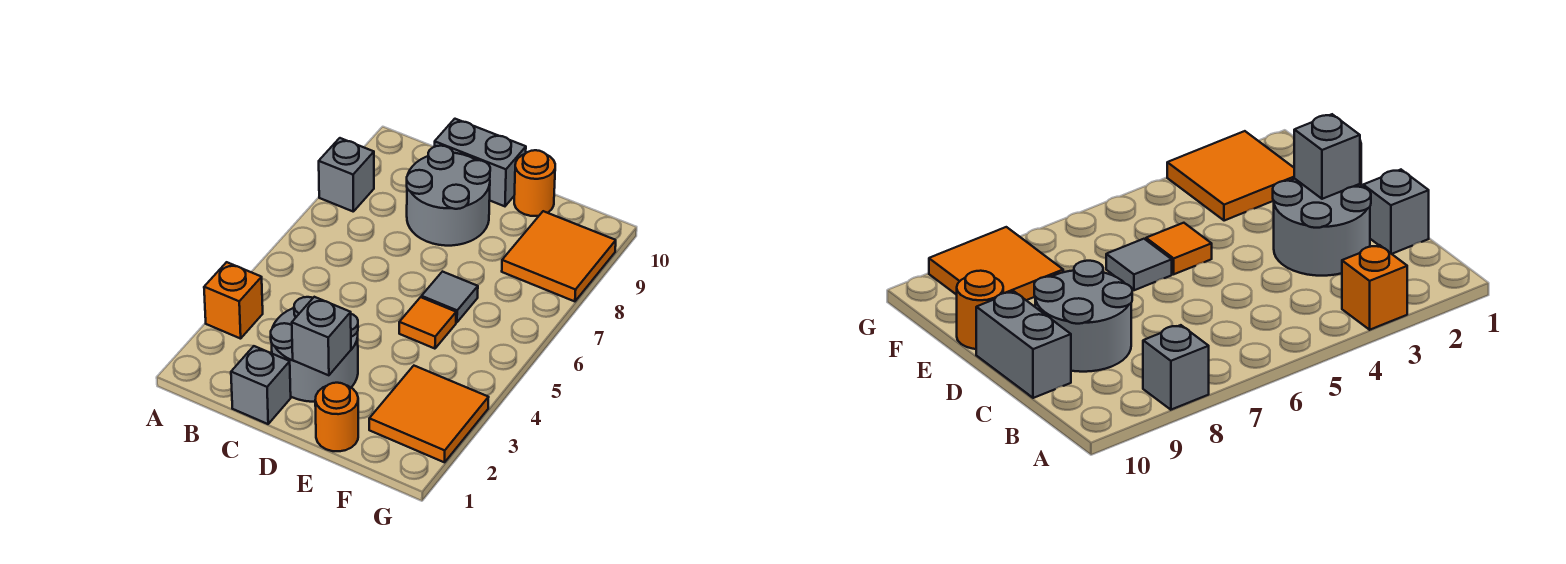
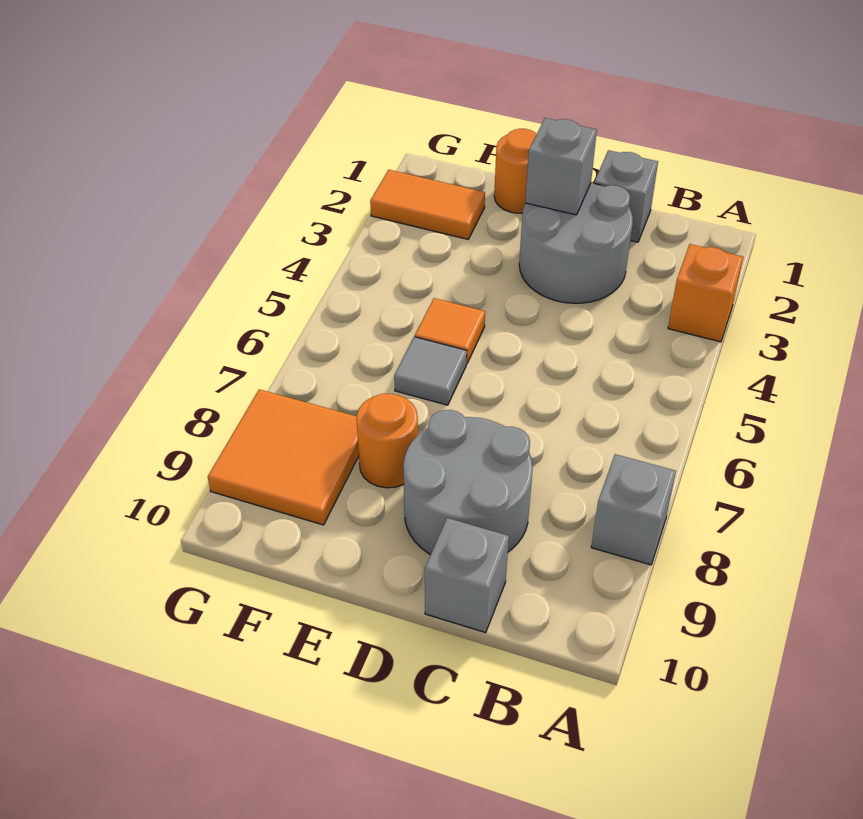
grey brick C10:D10 level 1 -> grey brick C10 level 1
orange round brick E10 level 1 -> orange round brick E8 level 1
orange tile F2:G3 level 1 -> orange tile F2:G2 level 1

